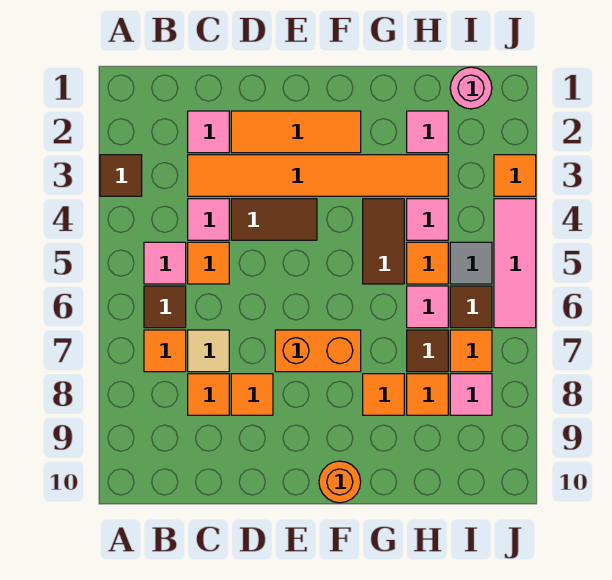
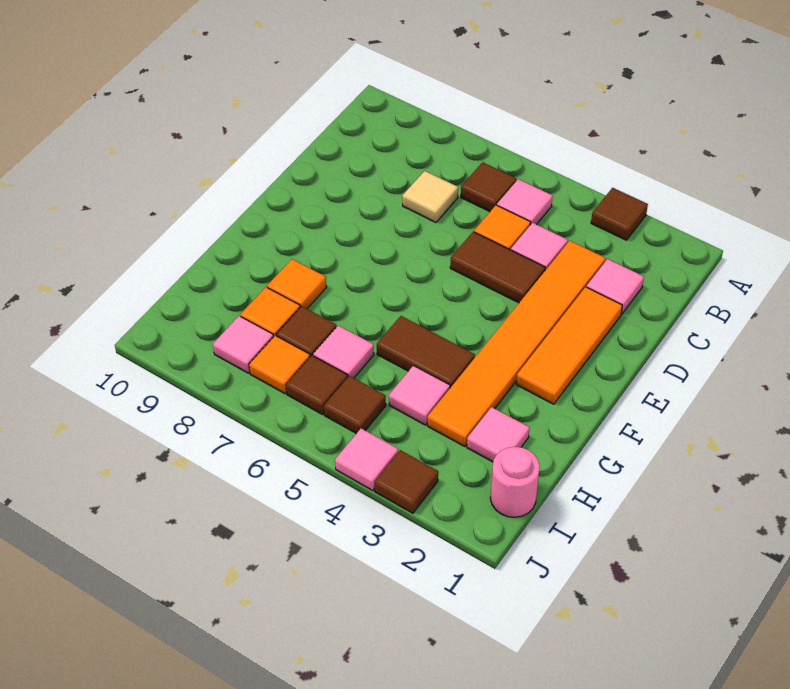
orange tile B7 level 1 -> none
orange tile C8 level 1 -> none
brown tile D4:E4 level 1 -> brown tile D4:D5 level 1
orange tile D8 level 1 -> none
orange brick E7:F7 level 1 -> none
orange round brick F10 level 1 -> none
orange tile H5 level 1 -> none
grey tile I5 level 1 -> brown tile I5 level 1
orange tile J3 level 1 -> brown tile J3 level 1
pink tile J4:J6 level 1 -> pink tile J4 level 1

